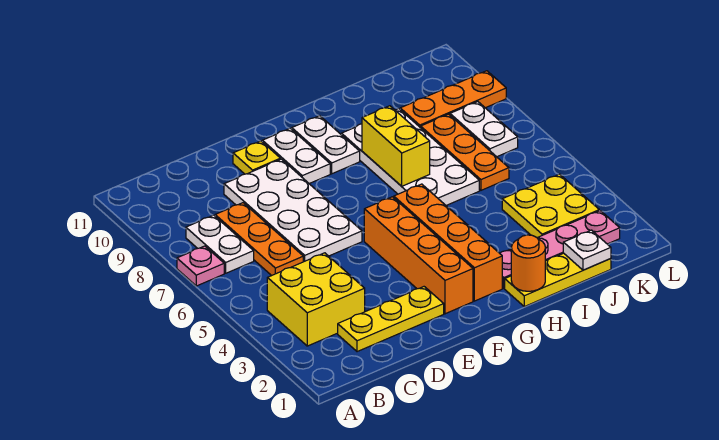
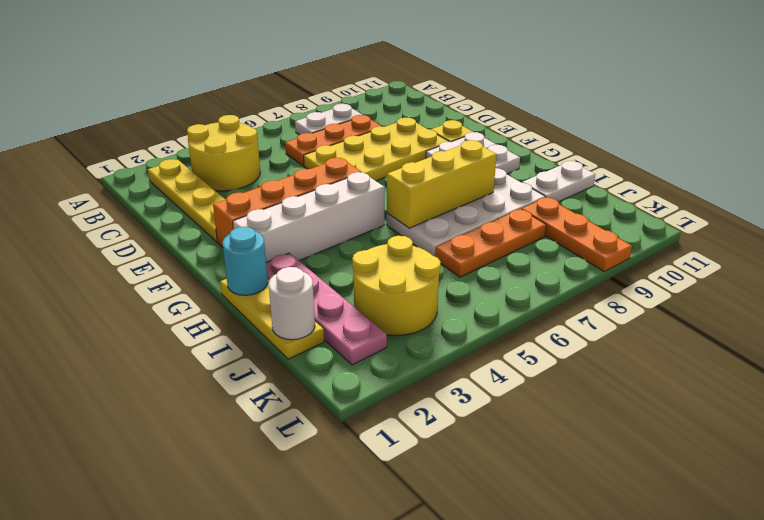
pink plate A7 level 1 -> none
yellow brick B3:C4 level 1 -> yellow round brick B3:C4 level 1
yellow plate C2:E2 level 1 -> yellow plate B2:E2 level 1
white plate D6:E9 level 1 -> yellow plate D6:E9 level 1
orange brick G2:G5 level 1 -> white brick G2:G5 level 1
orange round brick H1 level 2 -> cyan round brick H1 level 2
yellow brick H7:H8 level 2 -> yellow brick H6:H8 level 2
white plate J1 level 2 -> white round brick J1 level 2
yellow plate J3:K4 level 1 -> yellow round brick J3:K4 level 1
white plate K7:K8 level 1 -> white plate I10:I11 level 1

